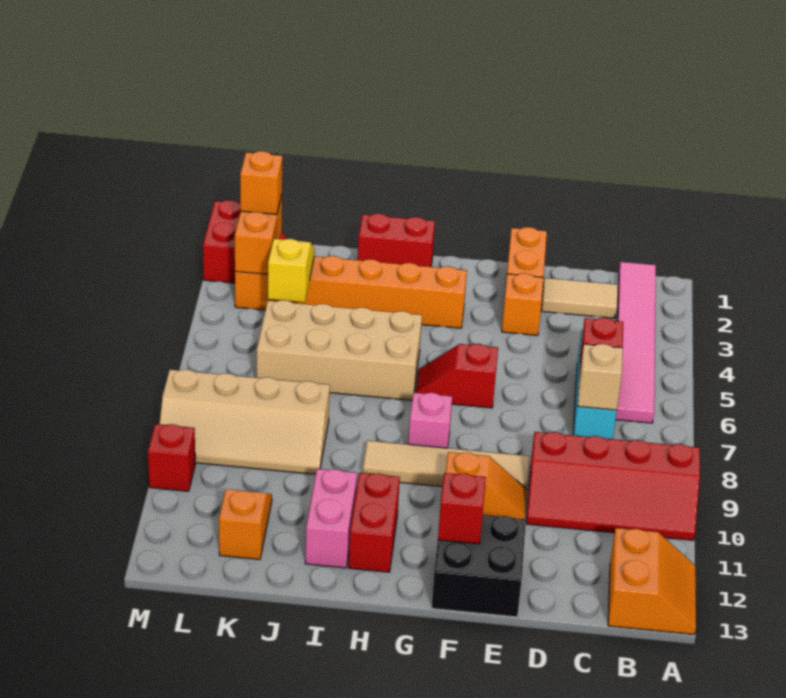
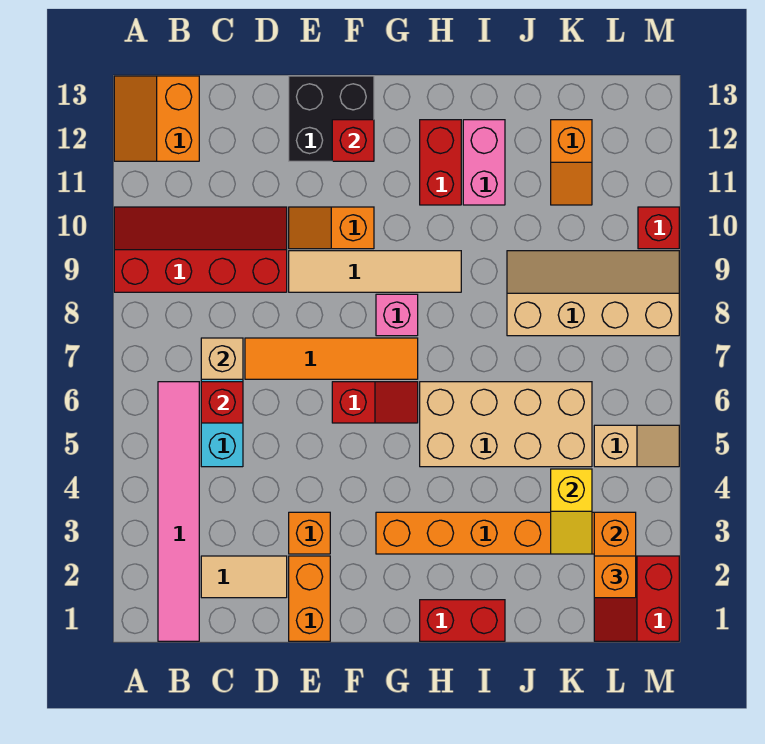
none -> orange tile D7:G7 level 1
none -> tan slope L5:M5 level 1 top L

